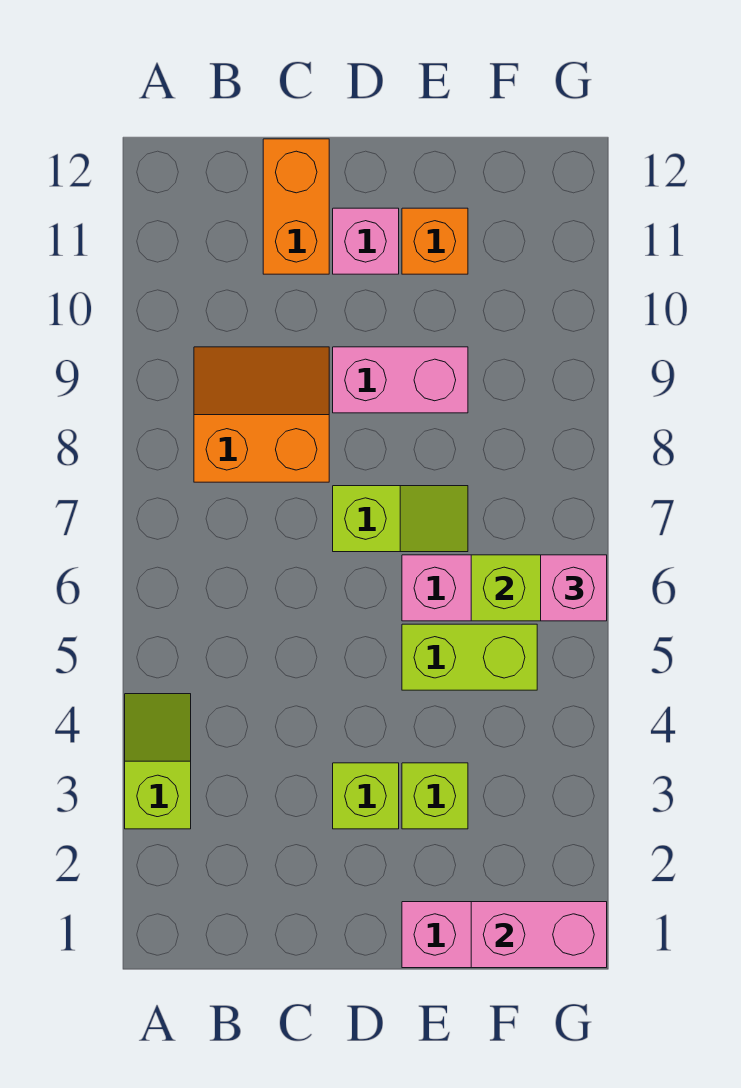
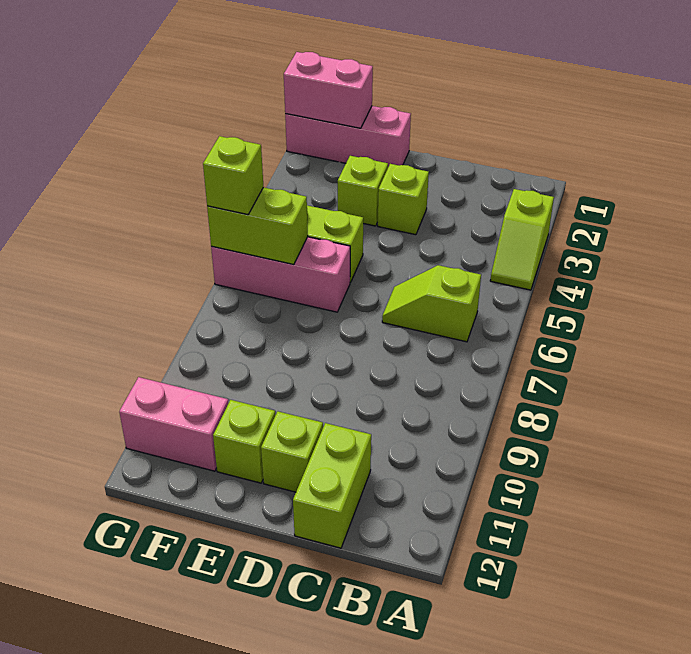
orange slope B8:C9 level 1 top 8 -> none
orange brick C11:C12 level 1 -> lime brick C11:C12 level 1
lime slope D7:E7 level 1 top D -> lime slope B6:C6 level 1 top B
pink brick D9:E9 level 1 -> pink brick F11:G11 level 1
pink brick D11 level 1 -> lime brick D11 level 1
orange brick E11 level 1 -> lime brick E11 level 1
pink brick G6 level 3 -> lime brick G6 level 3

